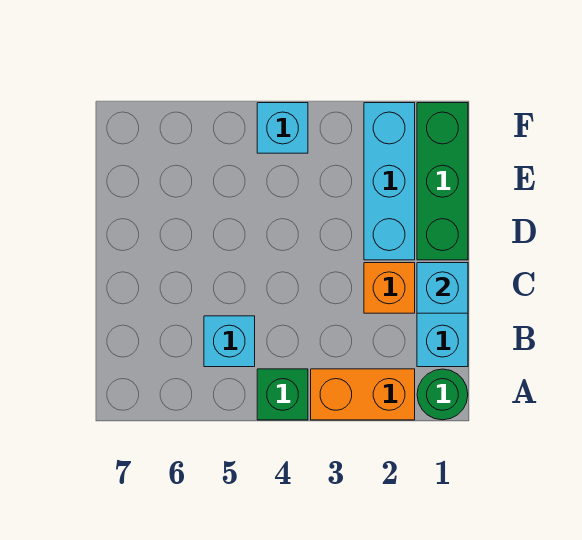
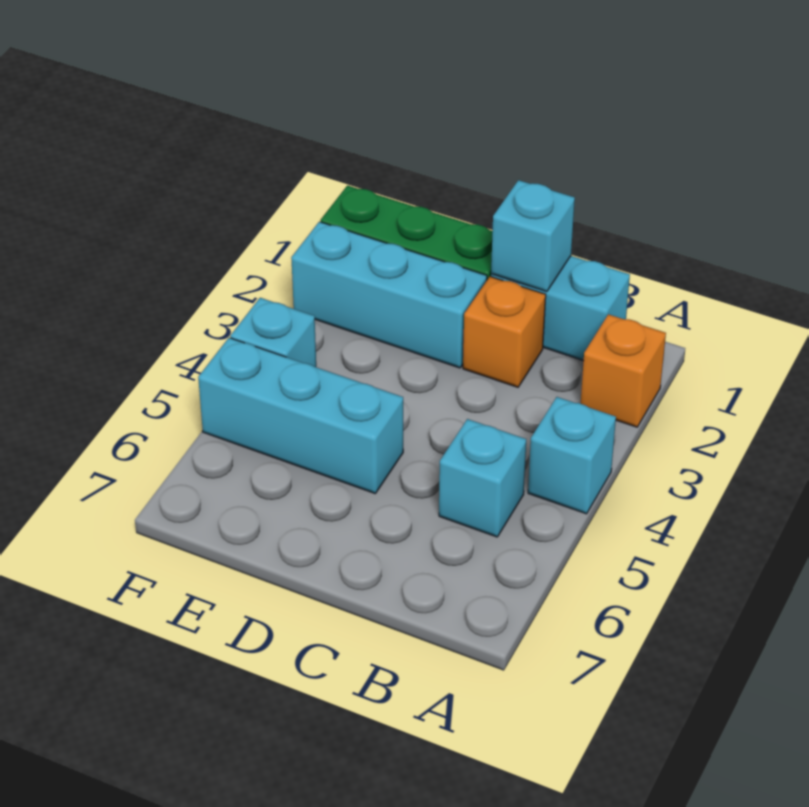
green round brick A1 level 1 -> none
orange brick A2:A3 level 1 -> orange brick A2 level 1
green brick A4 level 1 -> cyan brick A4 level 1
none -> cyan brick D5:F5 level 1

